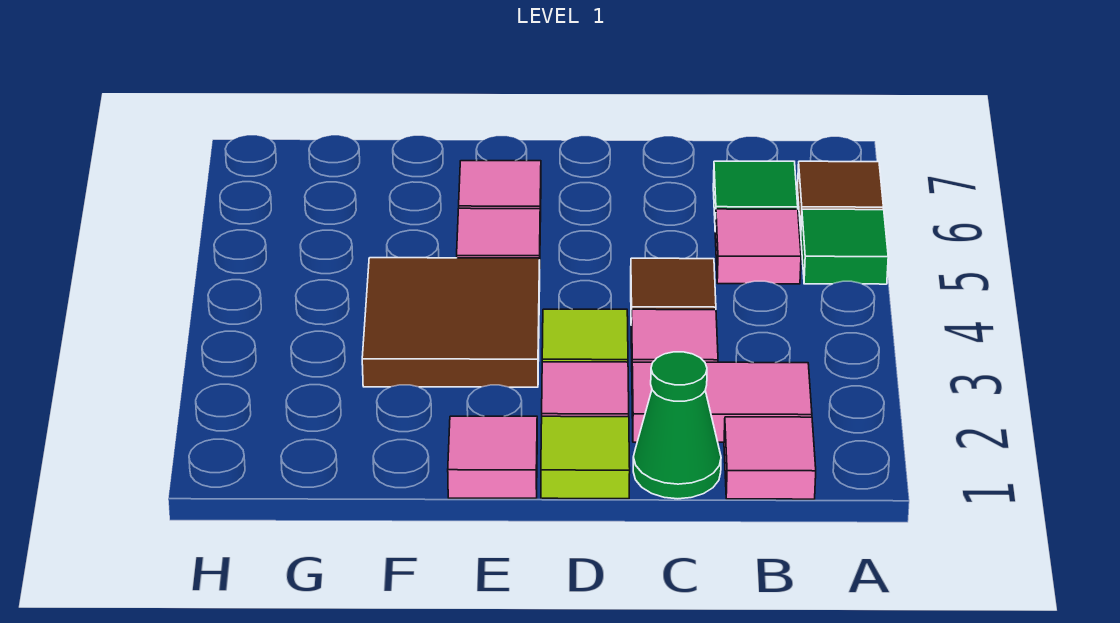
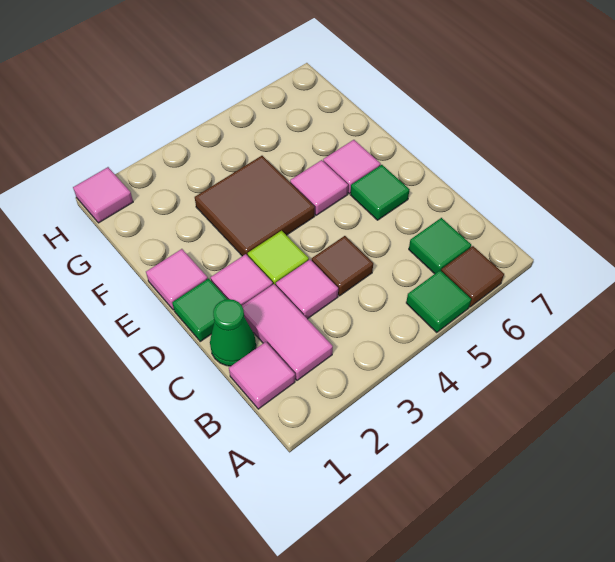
pink tile B5 level 1 -> pink tile H1 level 1
lime tile D1 level 1 -> green tile D1 level 1
none -> green tile D6 level 1

